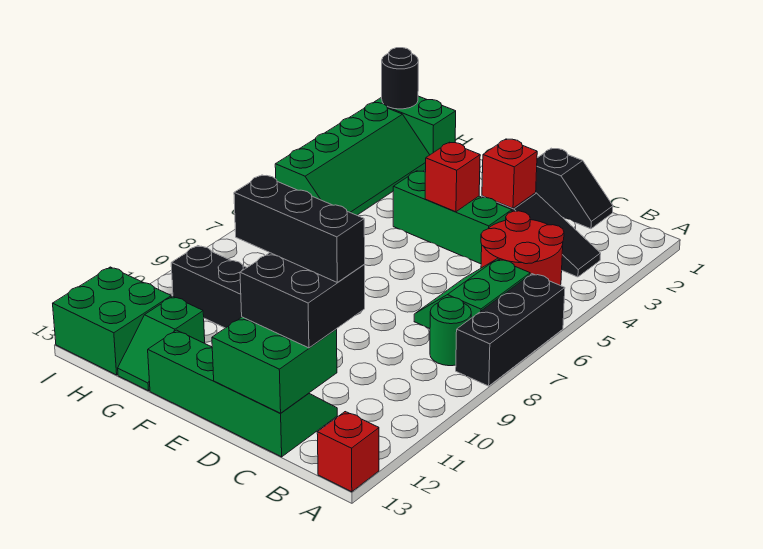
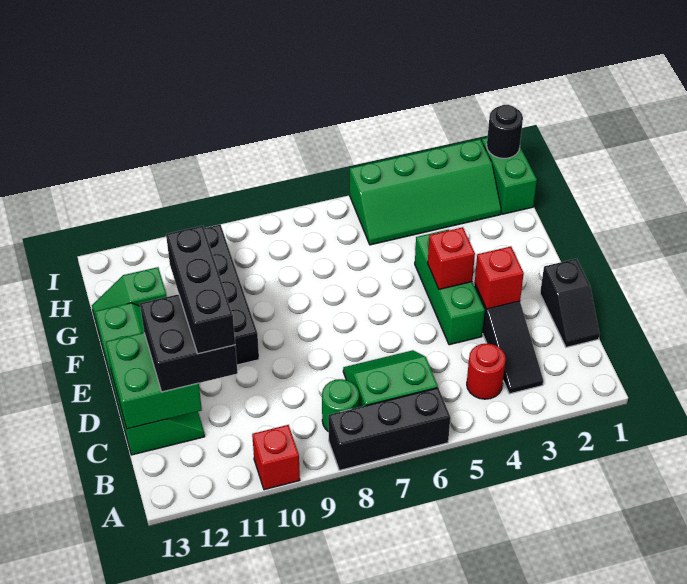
red brick A13 level 1 -> red brick A10 level 1
red round brick B4:C5 level 1 -> red round brick B4 level 1
green brick H12:I13 level 1 -> none

